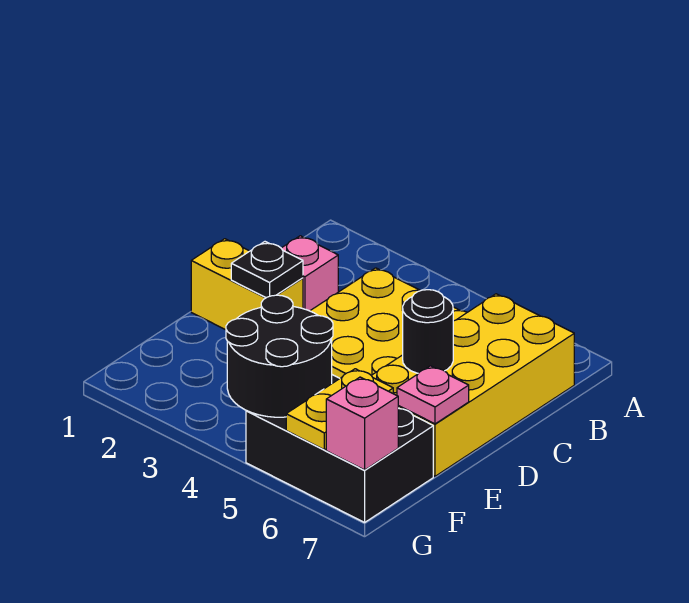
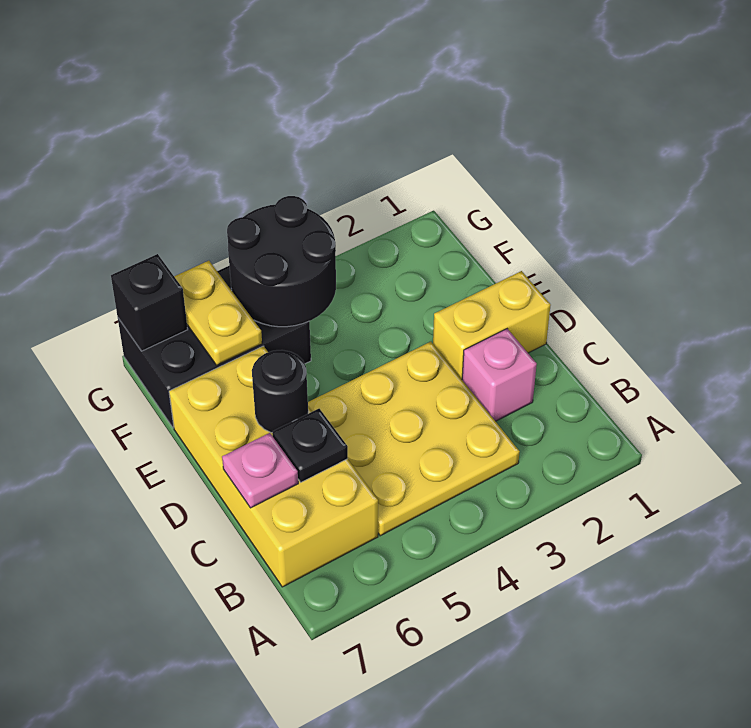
black plate D2 level 2 -> black plate C6 level 2
pink plate E7 level 2 -> pink plate C7 level 2
pink brick G7 level 2 -> black brick G7 level 2

